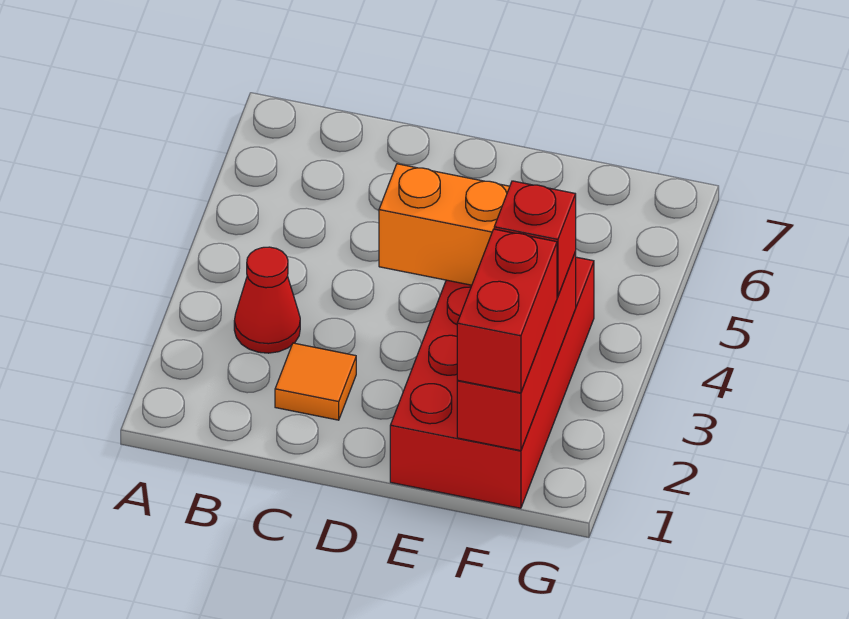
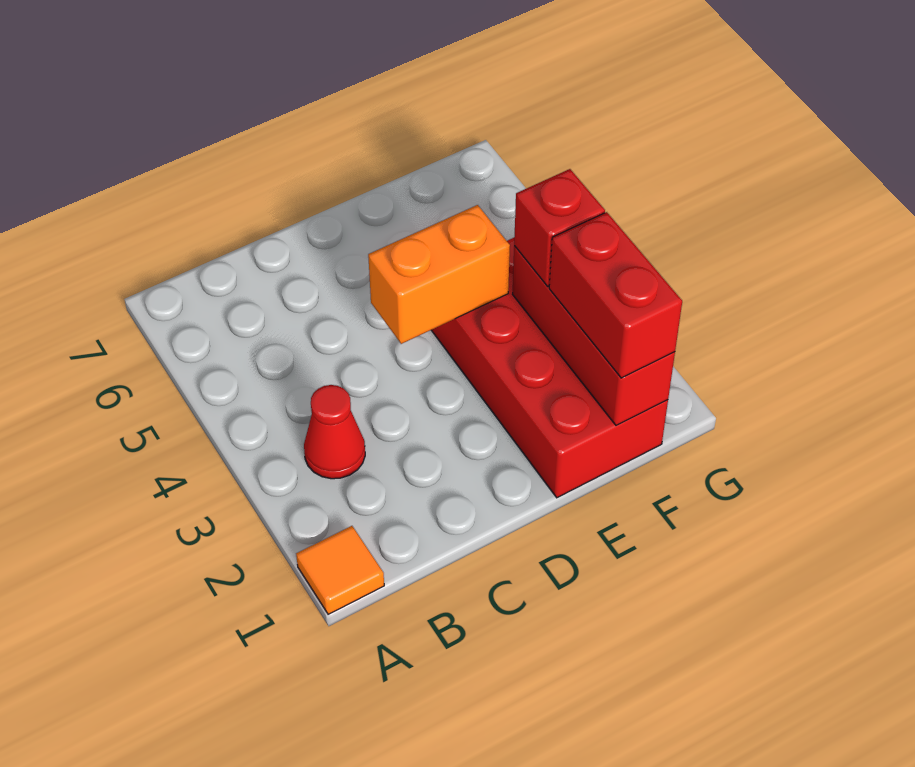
orange tile C2 level 1 -> orange tile A1 level 1

